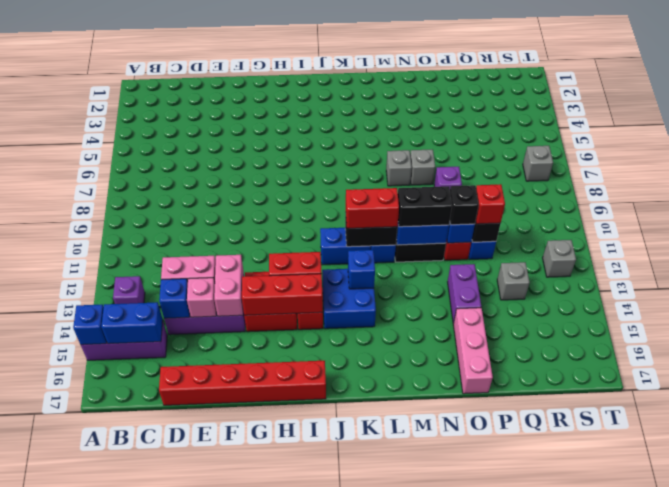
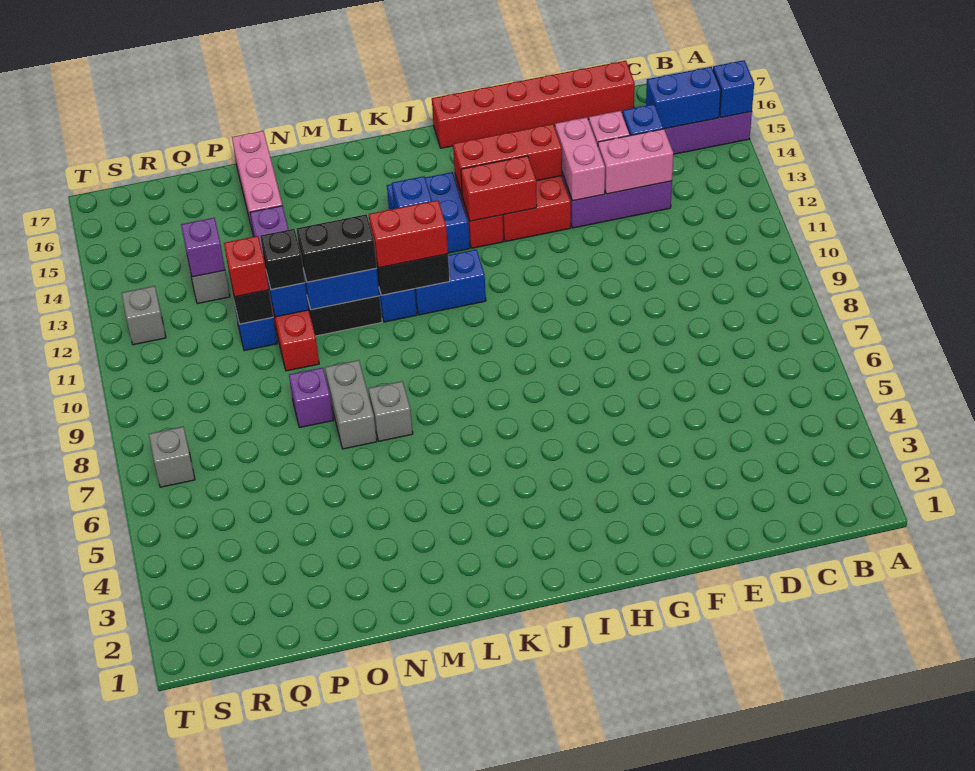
purple brick B13 level 1 -> purple brick Q13 level 2
grey brick N7 level 1 -> grey brick N7:N8 level 1

